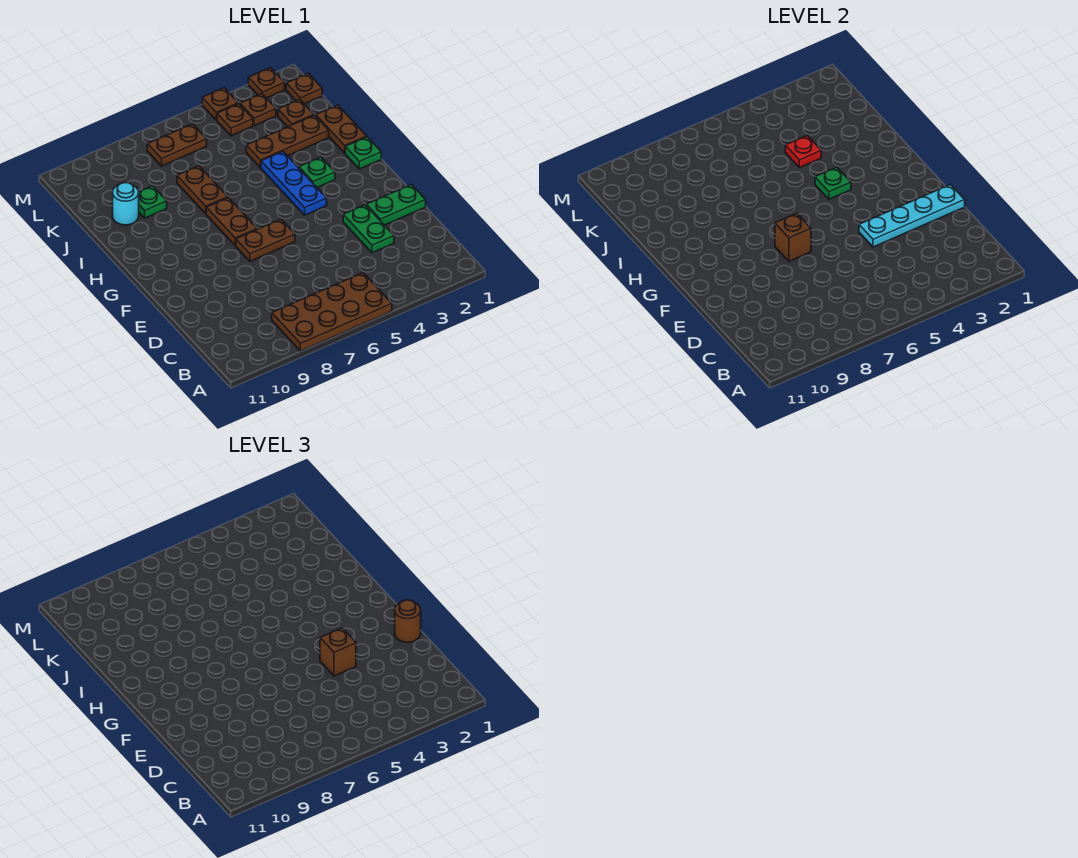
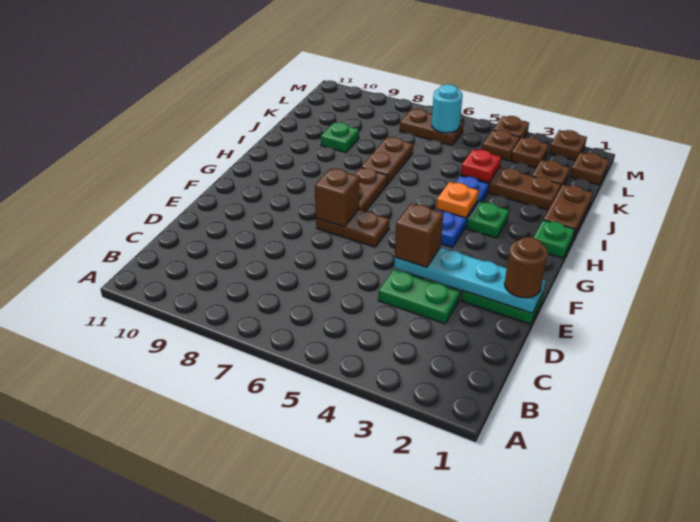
brown plate A5:B8 level 1 -> none
green plate D3:E3 level 1 -> green plate D3:D4 level 1
green plate H4 level 2 -> orange plate H4 level 2
cyan round brick J10 level 1 -> cyan round brick L6 level 2

